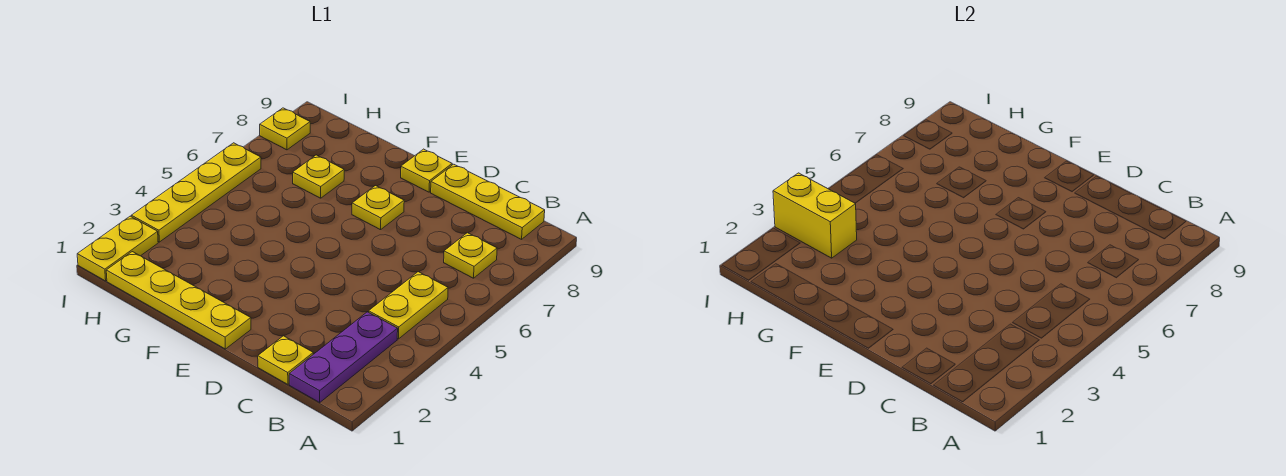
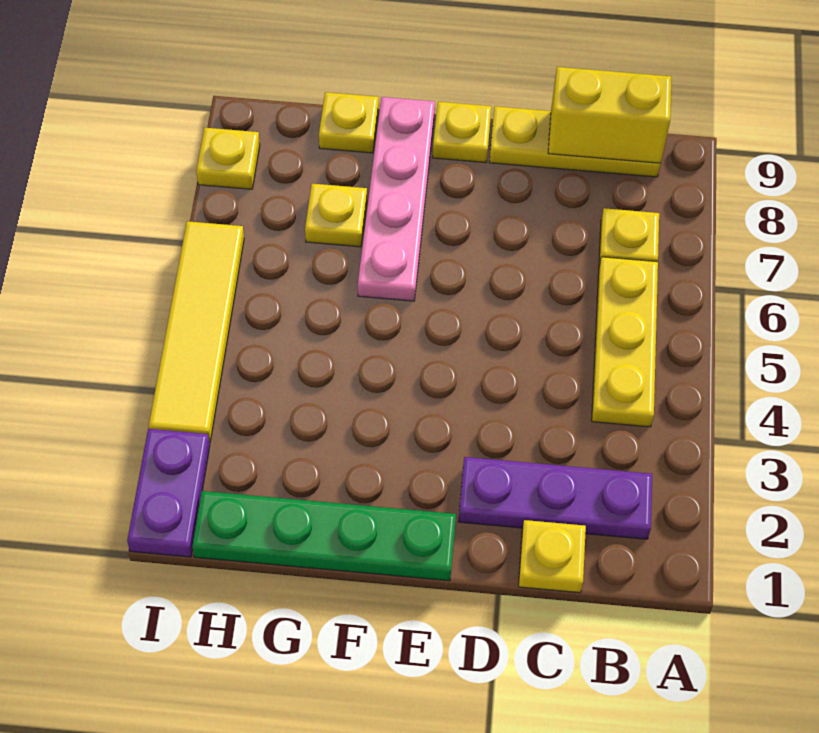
purple plate B1:B3 level 1 -> purple plate B2:D2 level 1
yellow plate B4:B5 level 1 -> yellow plate B4:B6 level 1
yellow plate E1:H1 level 1 -> green plate E1:H1 level 1
yellow plate E7 level 1 -> yellow plate G9 level 1
none -> pink plate F6:F9 level 1
yellow brick H3:I3 level 2 -> yellow brick B9:C9 level 2
yellow plate I1:I2 level 1 -> purple plate I1:I2 level 1
yellow plate I3:I6 level 1 -> yellow tile I3:I6 level 1

